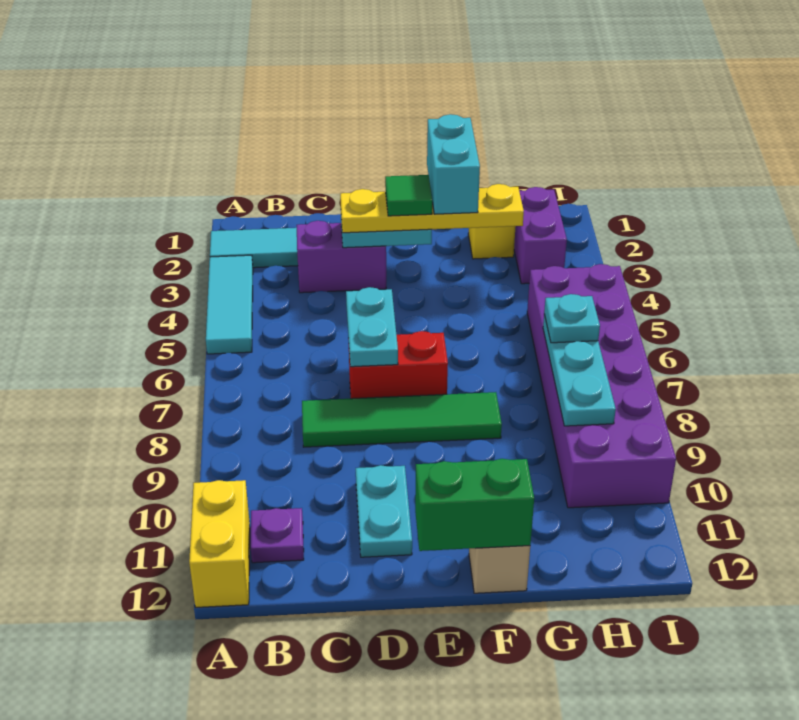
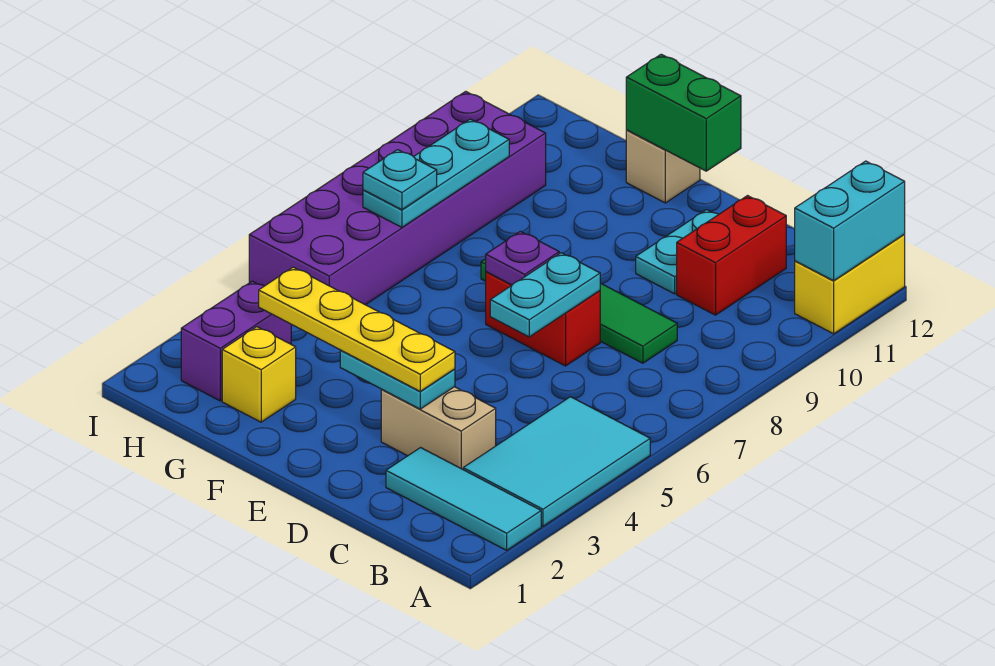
cyan tile A3:A5 level 1 -> cyan tile A3:B5 level 1
purple plate B11 level 1 -> purple plate E7 level 2
purple brick C3:D3 level 1 -> tan brick C3:D3 level 1
none -> red brick C10:C11 level 1
green tile E3 level 4 -> none
cyan brick F2:F3 level 4 -> cyan brick A11:A12 level 2

